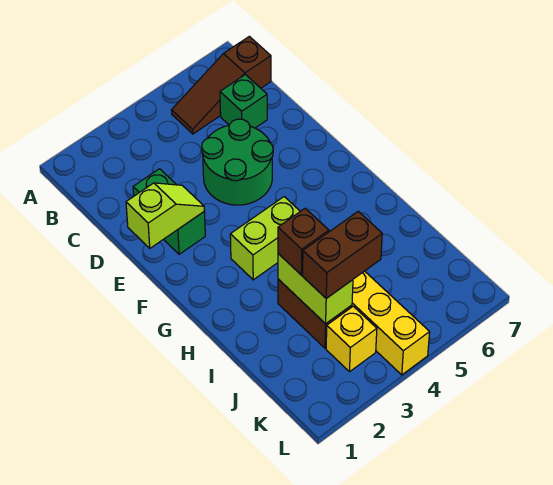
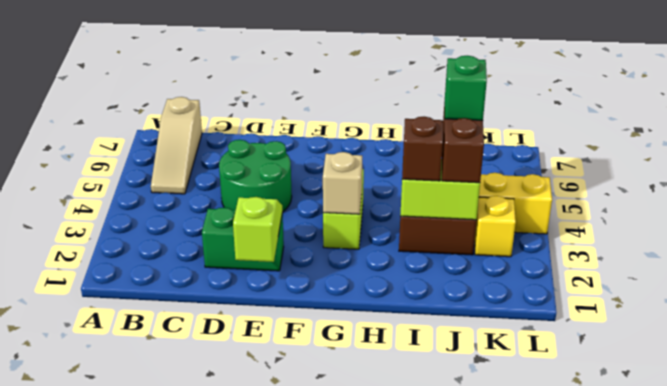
brown slope B5:B7 level 1 top 7 -> tan slope B5:B7 level 1 top 7
green brick C6 level 1 -> green brick J4 level 4
none -> tan brick G3 level 2

